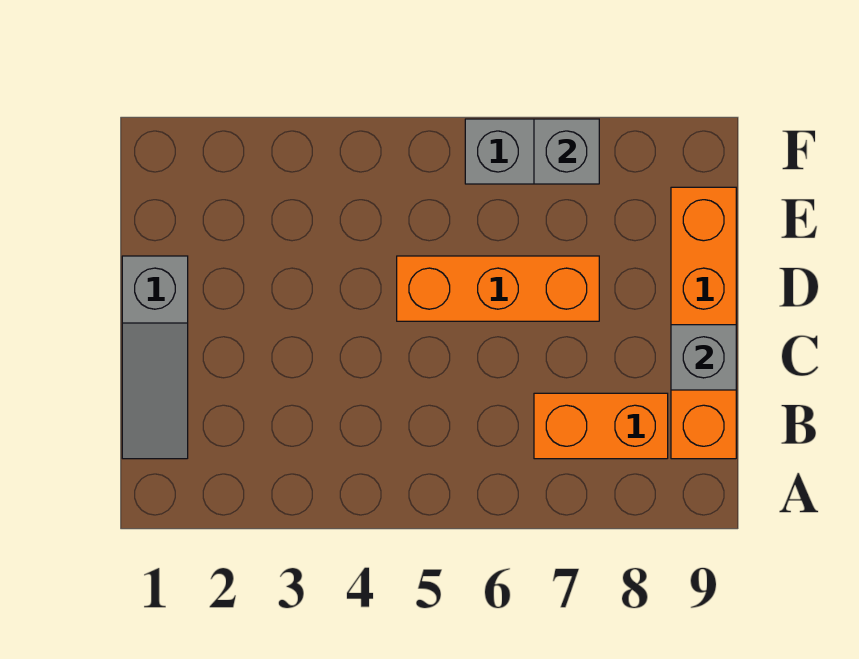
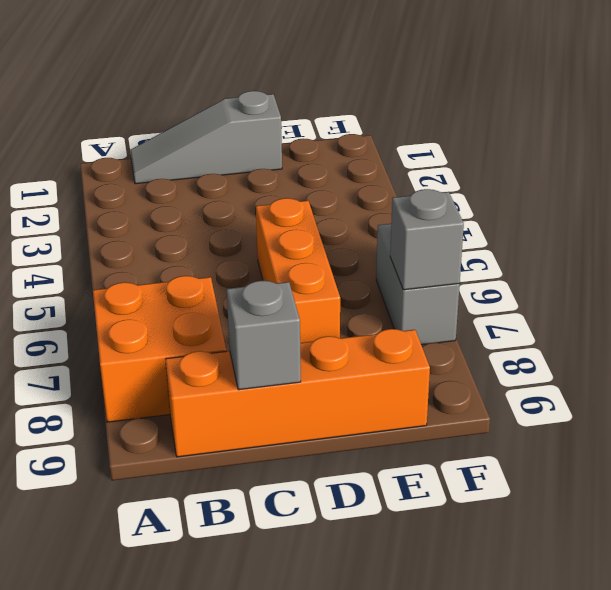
orange brick B7:B8 level 1 -> orange brick A7:B8 level 1

